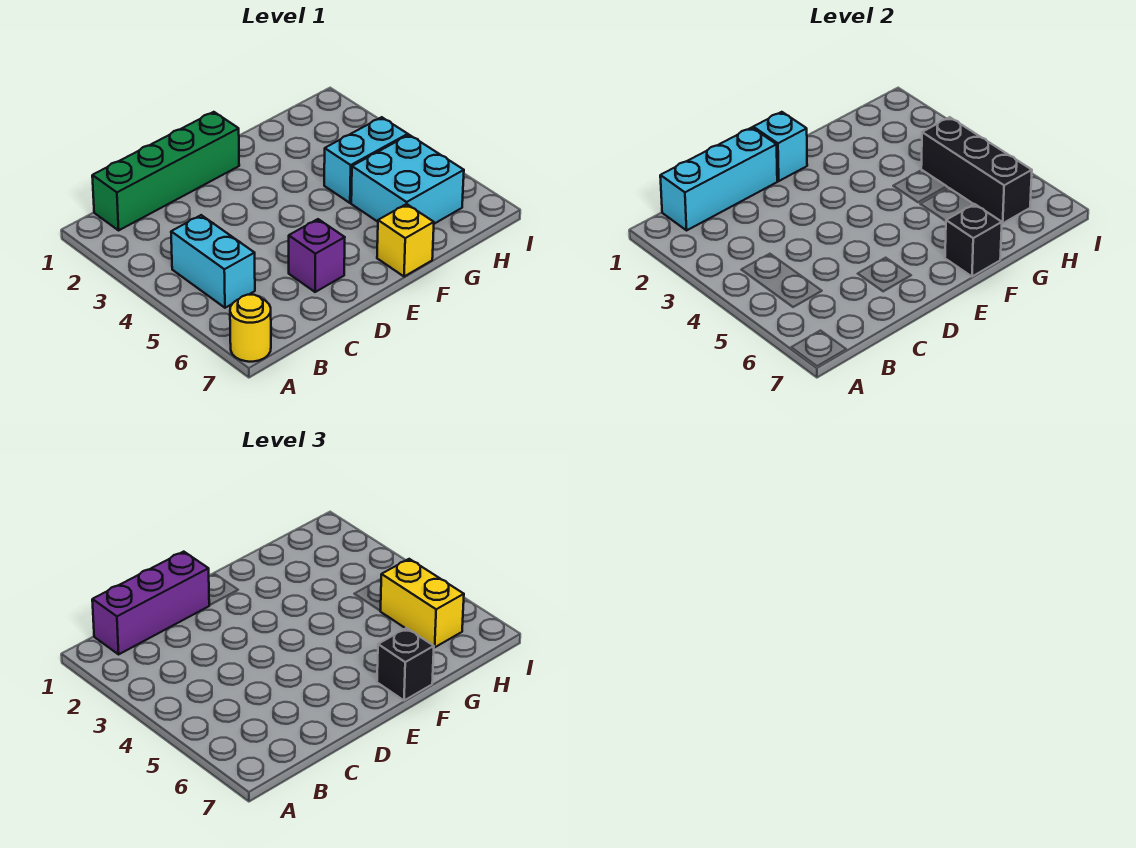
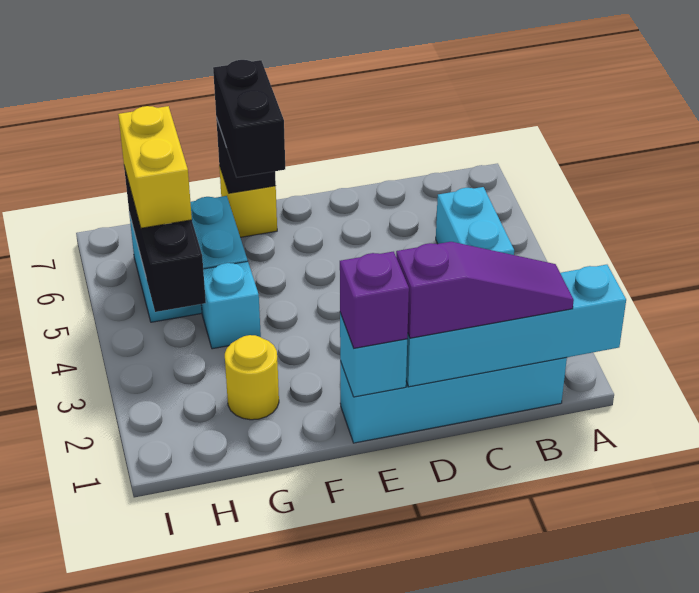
yellow round brick A7 level 1 -> yellow round brick G2 level 1
green brick B1:E1 level 1 -> cyan brick B1:E1 level 1
cyan brick B1:D1 level 2 -> cyan brick A1:D1 level 2
purple brick B1:D1 level 3 -> purple slope B1:D1 level 3 top D
purple brick D6 level 1 -> purple brick E1 level 3
black brick F7 level 3 -> black brick F6:F7 level 3
cyan brick G4:H4 level 1 -> cyan brick G4 level 1

